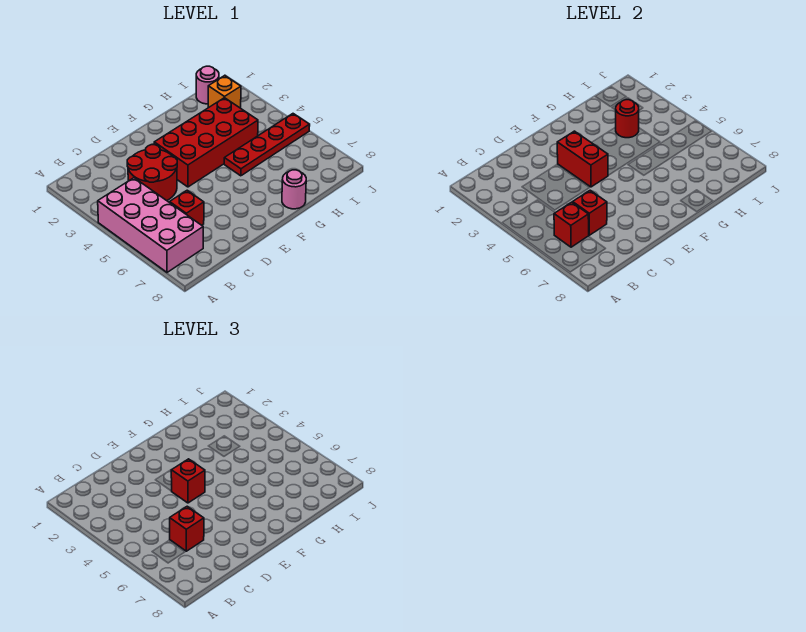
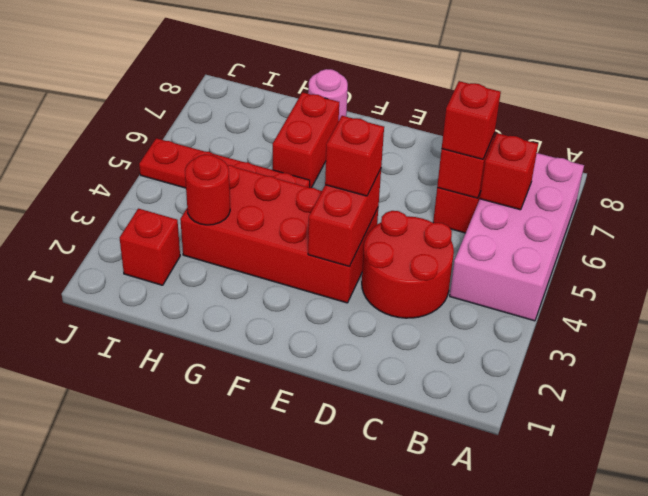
none -> red brick G6:G7 level 1
pink round brick I1 level 1 -> none
orange brick I2 level 1 -> red brick I2 level 1

